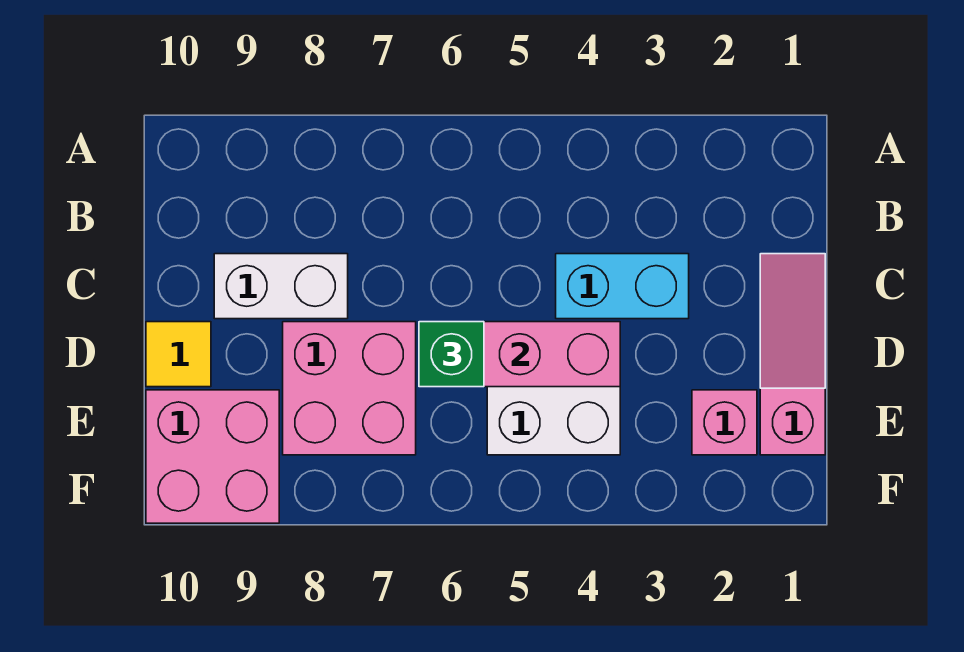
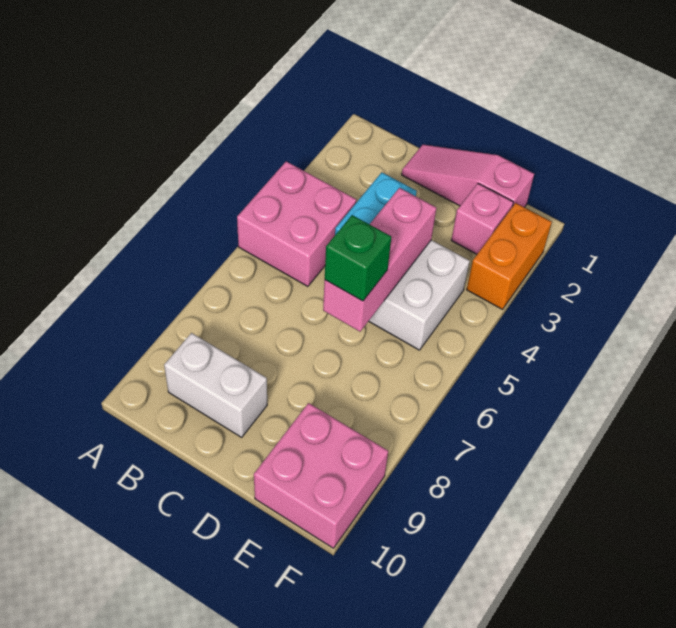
white brick C8:C9 level 1 -> white brick B9:C9 level 1
pink brick D7:E8 level 1 -> pink brick A4:B5 level 1
yellow tile D10 level 1 -> none
none -> orange brick F2:F3 level 1

